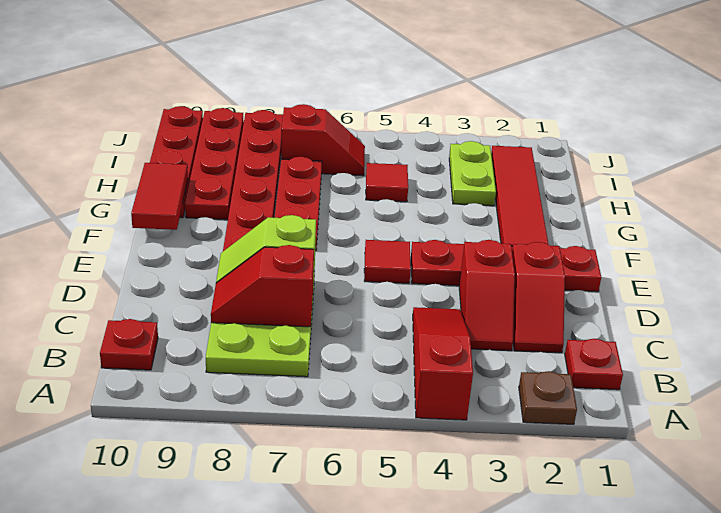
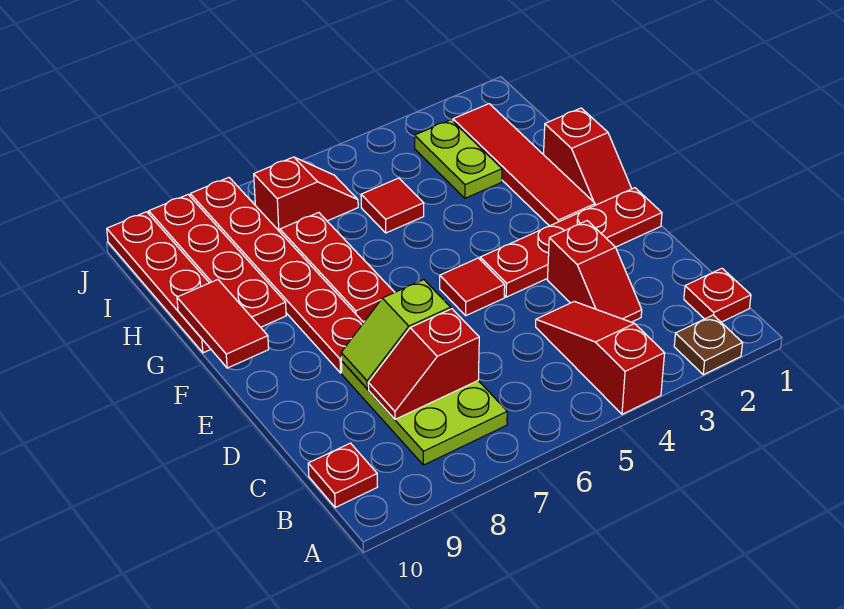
red slope C2:D2 level 1 top D -> red slope F1:G1 level 1 top G

